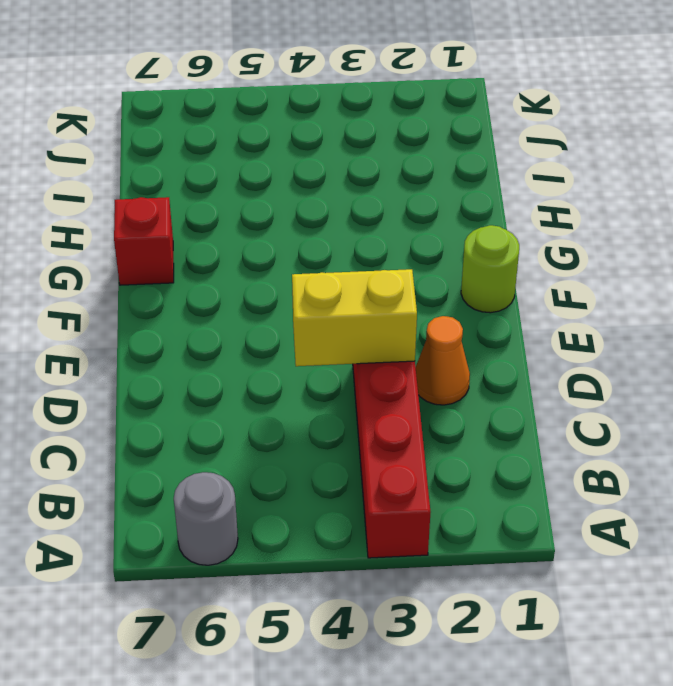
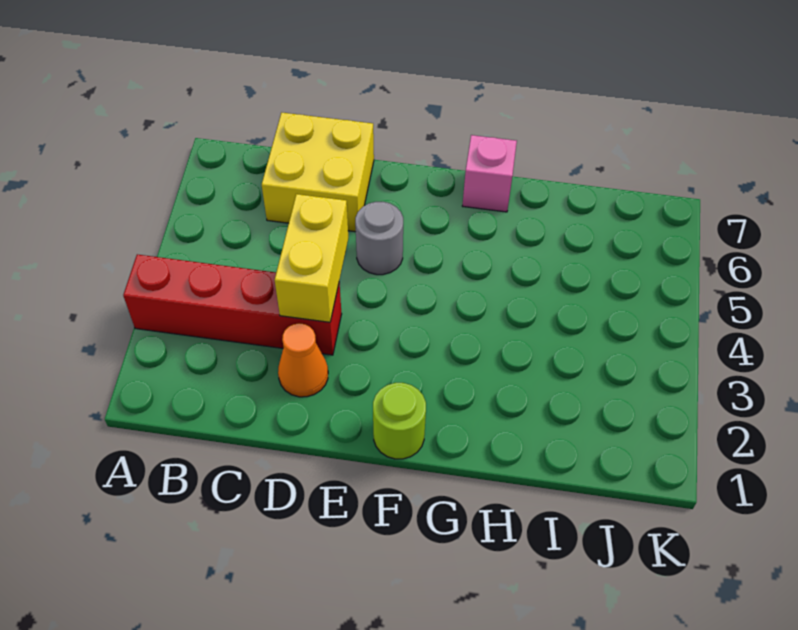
grey round brick A6 level 1 -> grey round brick E5 level 1
none -> yellow brick C6:D7 level 1
red brick G7 level 1 -> pink brick G7 level 1

